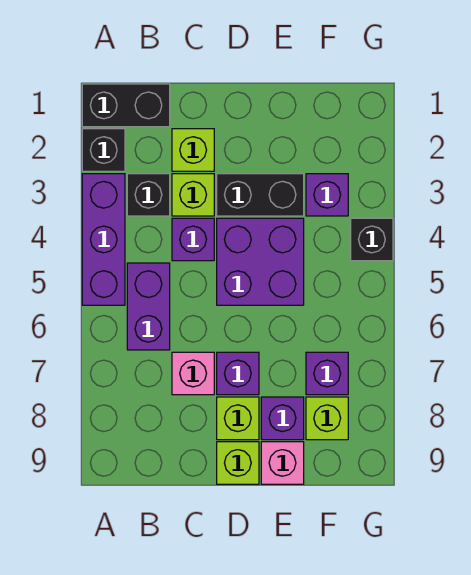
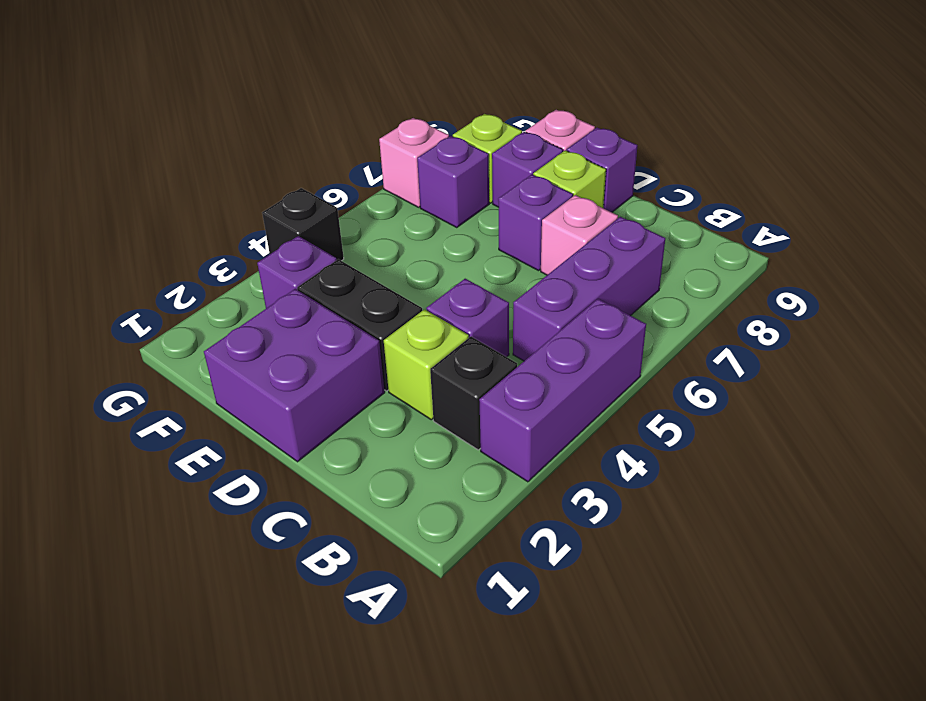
black brick A1:B1 level 1 -> none
black brick A2 level 1 -> none
purple brick B5:B6 level 1 -> purple brick B5:B7 level 1
lime brick C2 level 1 -> none
purple brick D4:E5 level 1 -> purple brick D1:E2 level 1
lime brick D9 level 1 -> purple brick D9 level 1
none -> pink brick G7 level 1

